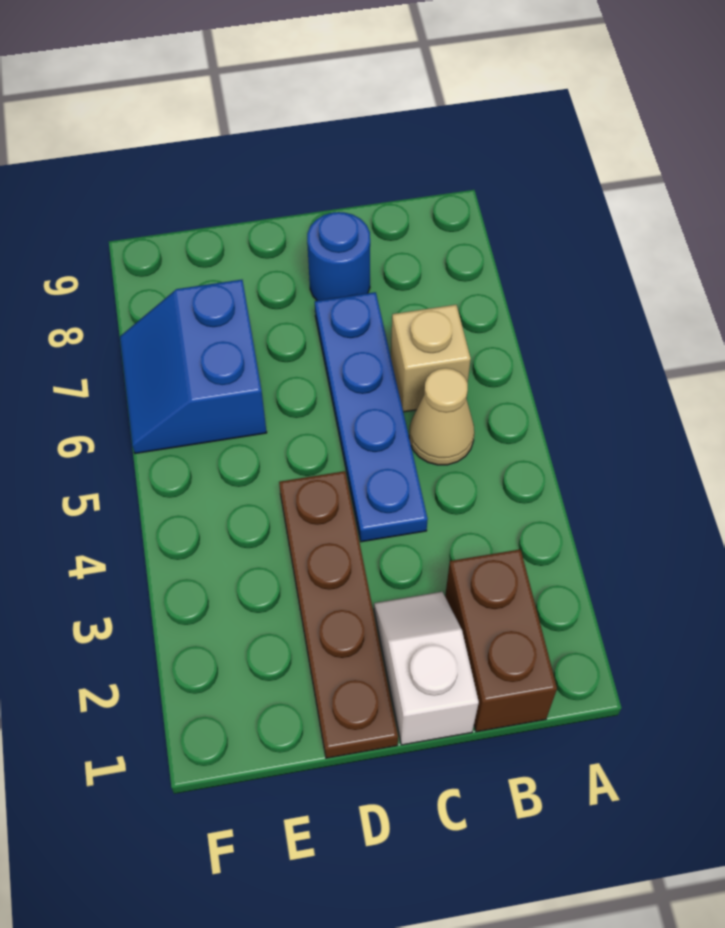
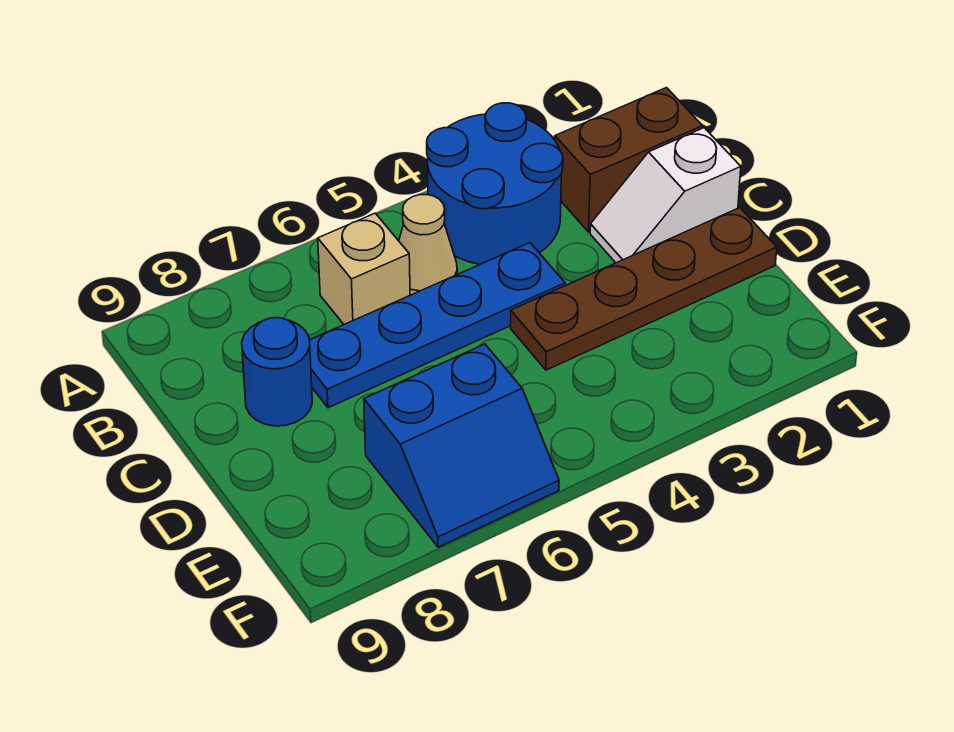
none -> blue round brick A3:B4 level 1

